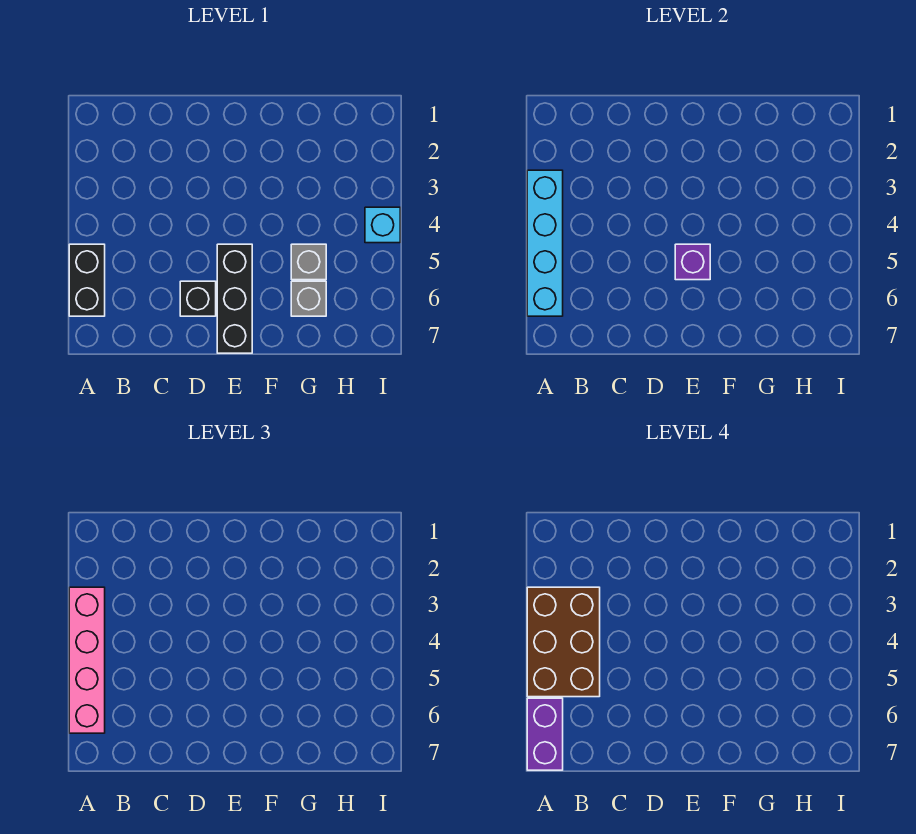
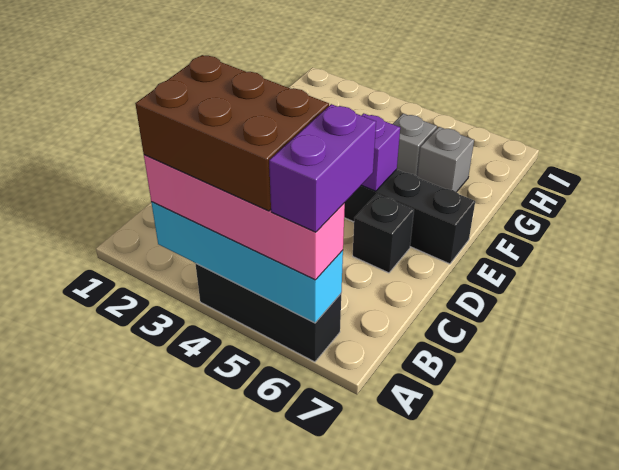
black brick A5:A6 level 1 -> black brick A4:A6 level 1
purple brick A6:A7 level 4 -> purple brick A6:B6 level 4
cyan brick I4 level 1 -> none

